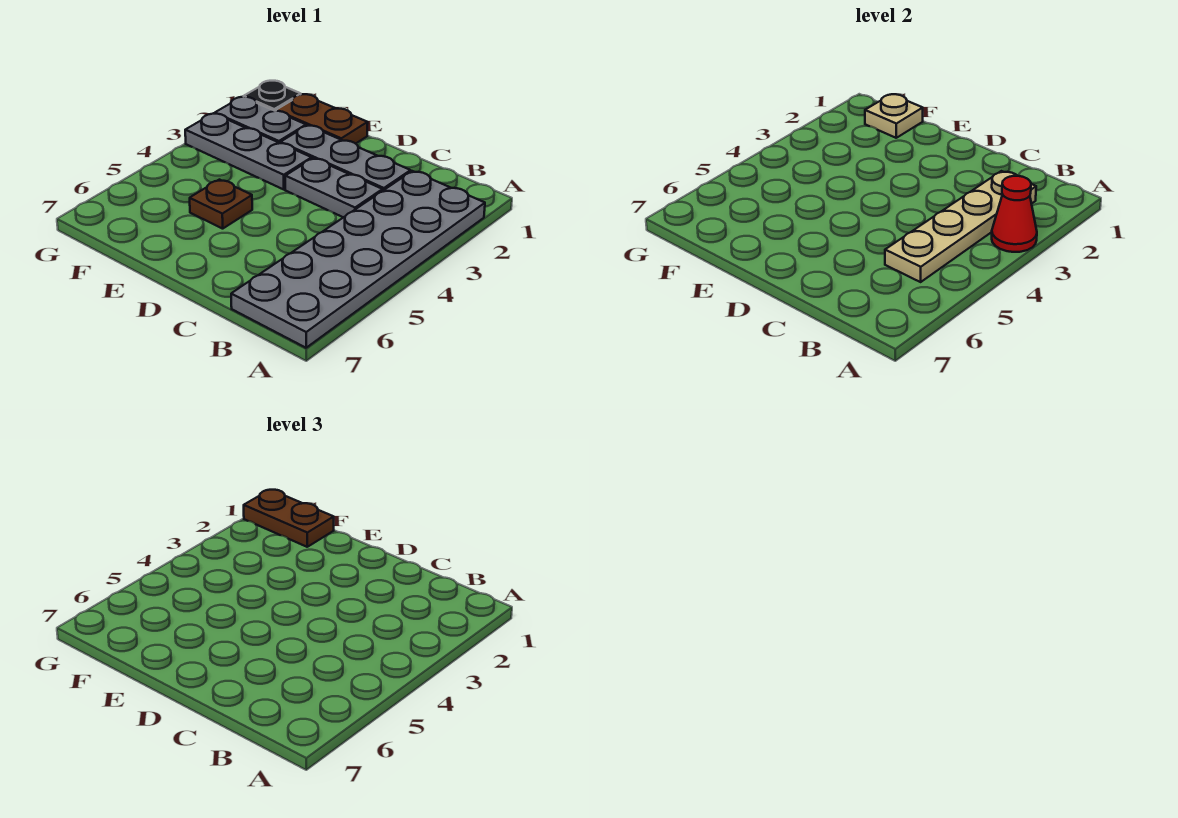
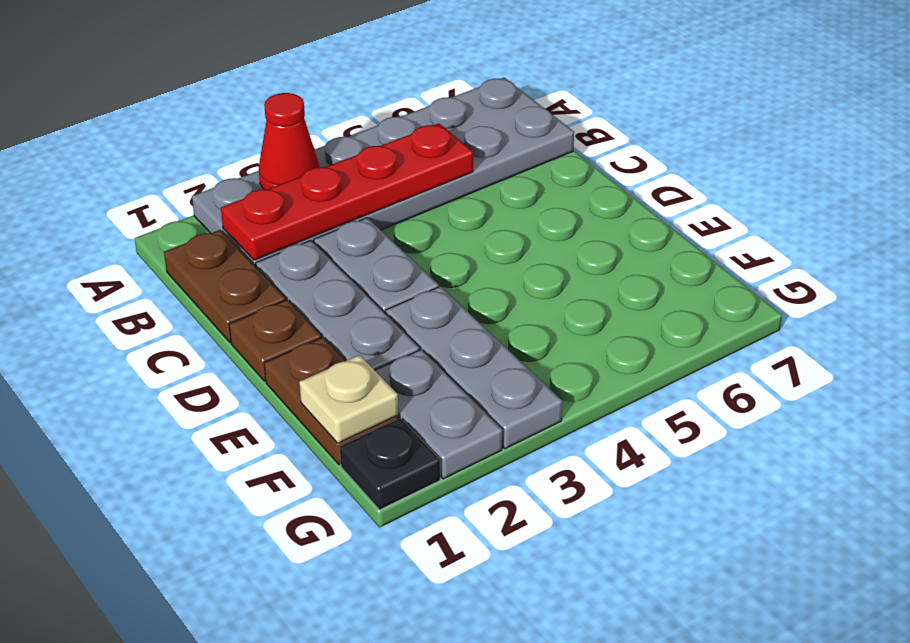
tan plate B2:B5 level 2 -> red plate B2:B5 level 2
brown plate E5 level 1 -> brown plate D1 level 1
brown plate F1:G1 level 3 -> brown plate B1:C1 level 1

